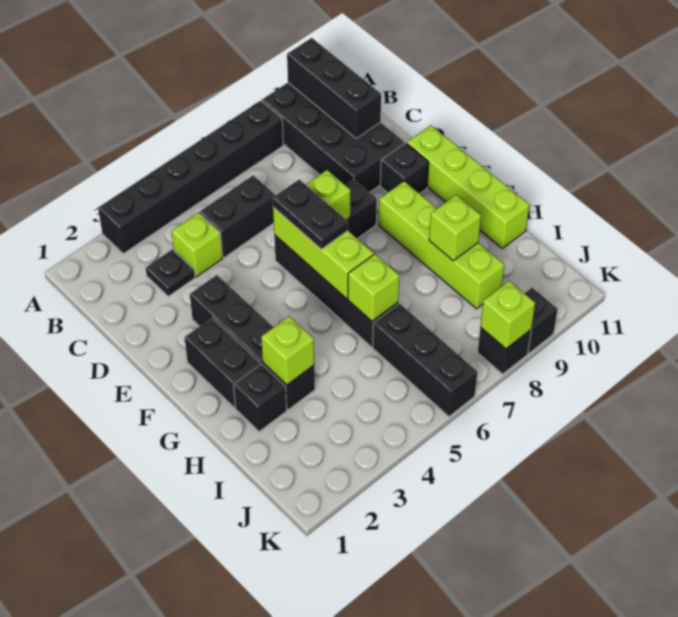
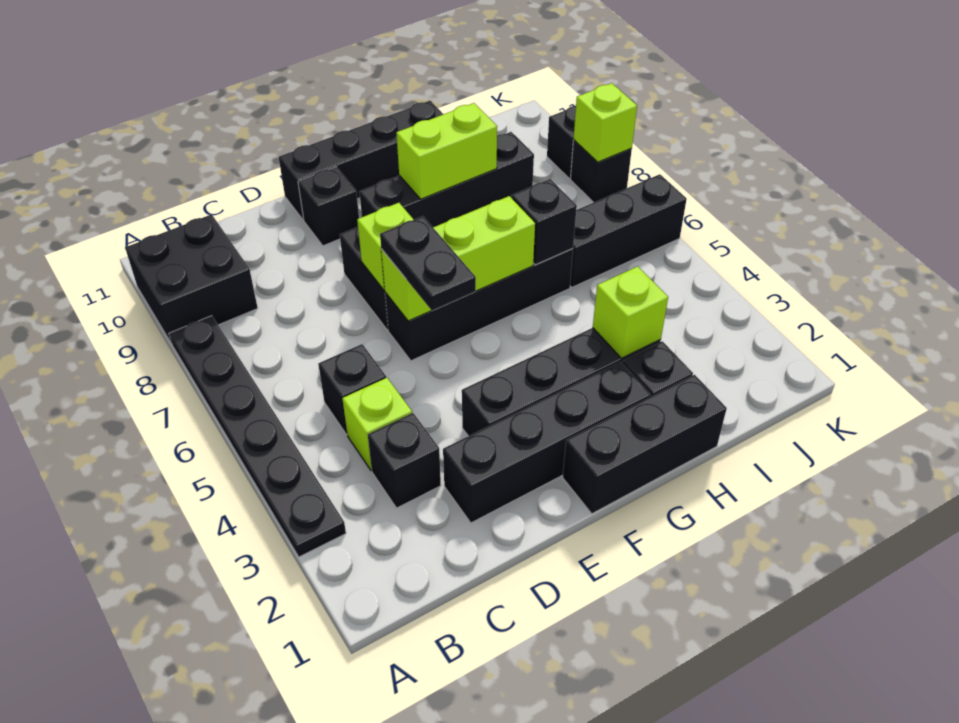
black brick A3:A8 level 1 -> black plate A3:A8 level 1
black brick A9:D10 level 1 -> black brick A9:B10 level 1
black brick A10:C10 level 2 -> black brick F1:H1 level 1
black plate C3 level 1 -> black brick C3 level 1
black brick C5:C6 level 1 -> black brick C5 level 1
black plate E6:F6 level 3 -> black plate E5:E6 level 3
lime brick E11:H11 level 1 -> black brick E11:H11 level 1
black brick F2:G2 level 1 -> black brick D2:G2 level 1
lime brick F9:I9 level 1 -> black brick F9:I9 level 1
lime brick H6 level 2 -> black brick H6 level 2
lime brick H9 level 2 -> lime brick G9:H9 level 2

